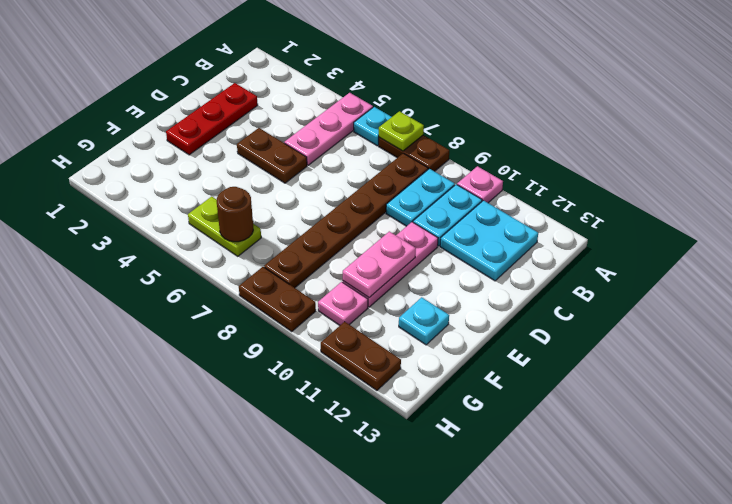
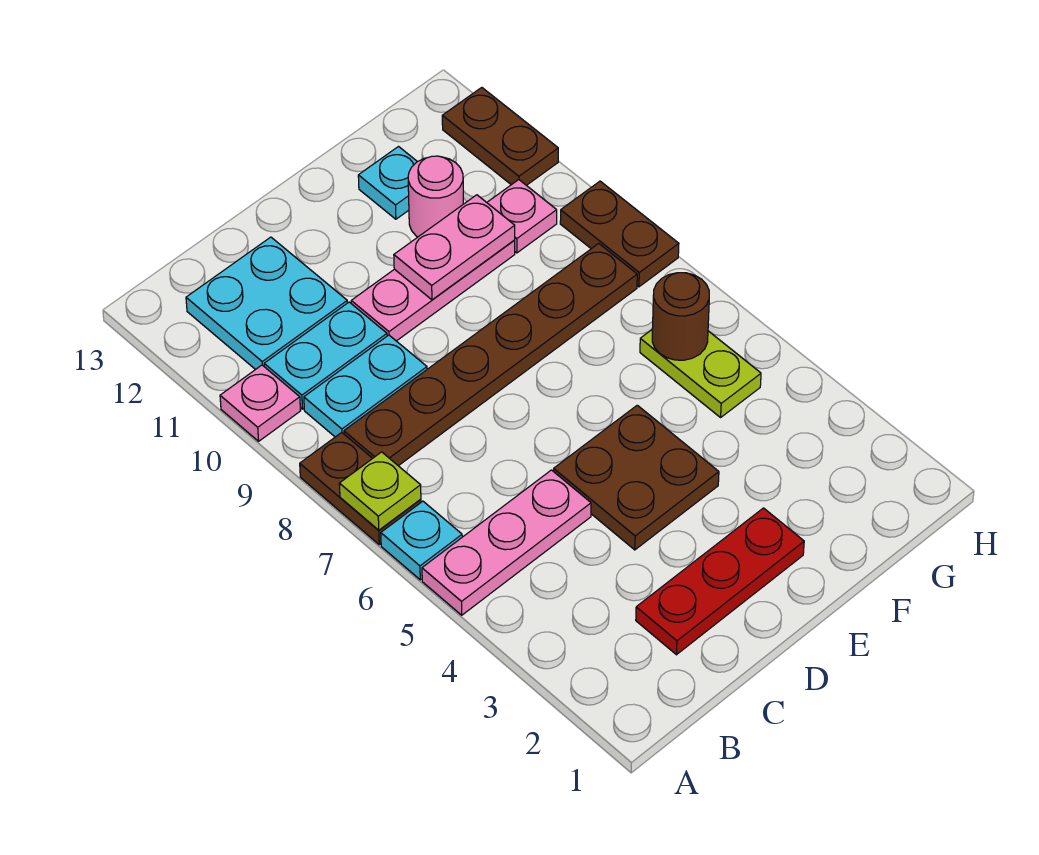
brown plate D4:D5 level 1 -> brown plate D4:E5 level 1
none -> pink round brick F11 level 1

